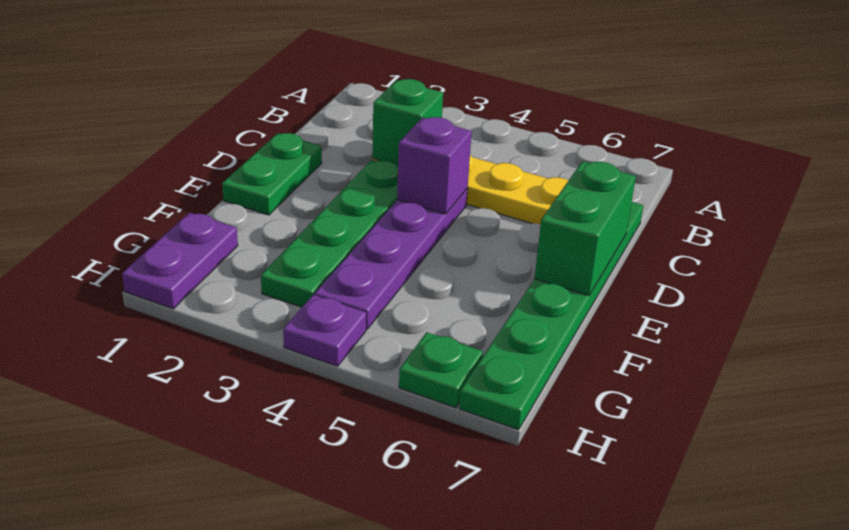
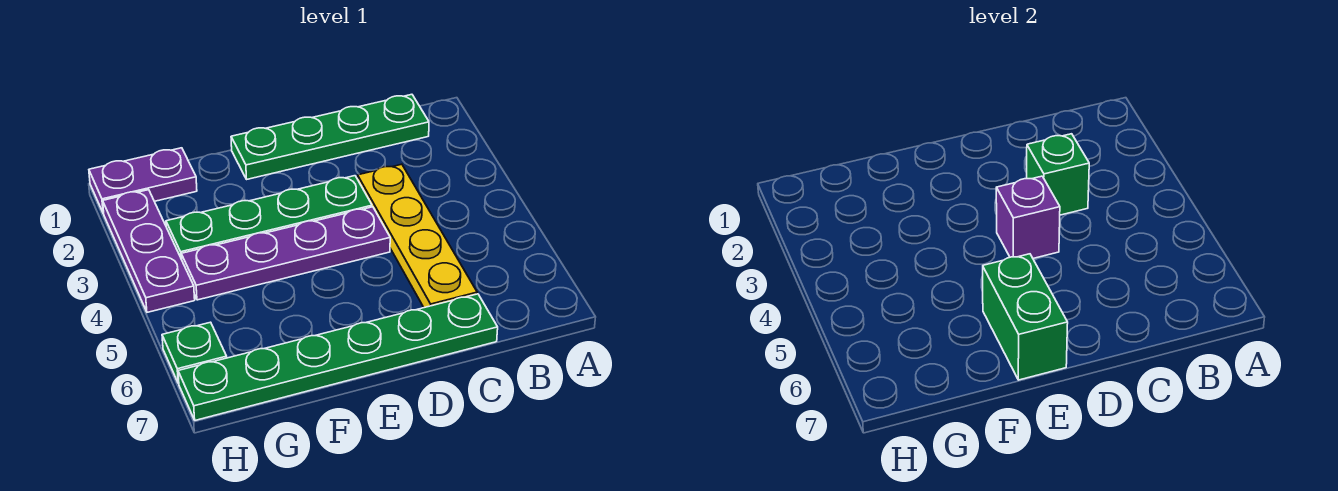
green plate D1:E1 level 1 -> green plate B1:E1 level 1
green brick D7:E7 level 2 -> green brick E6:E7 level 2
purple plate H4 level 1 -> purple plate H2:H4 level 1

